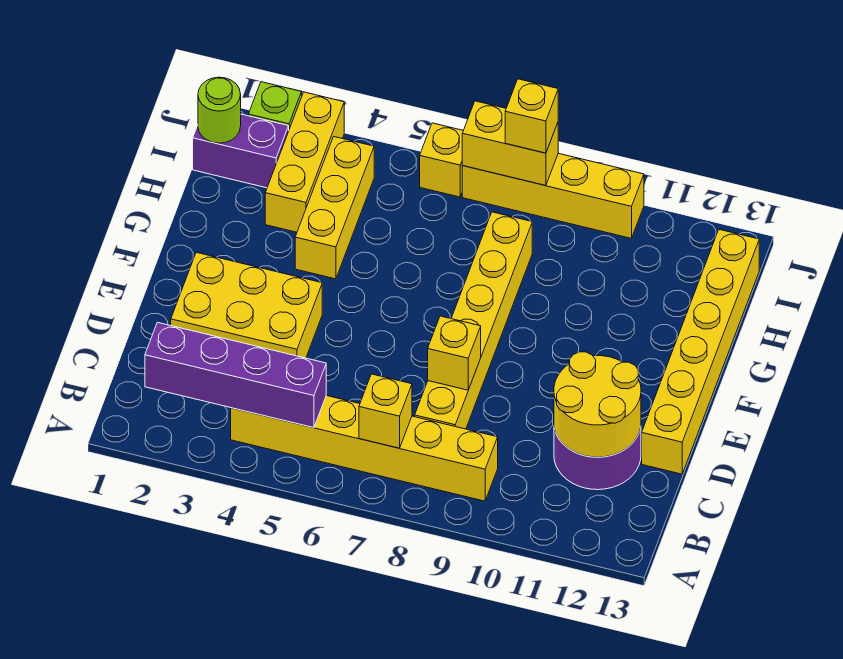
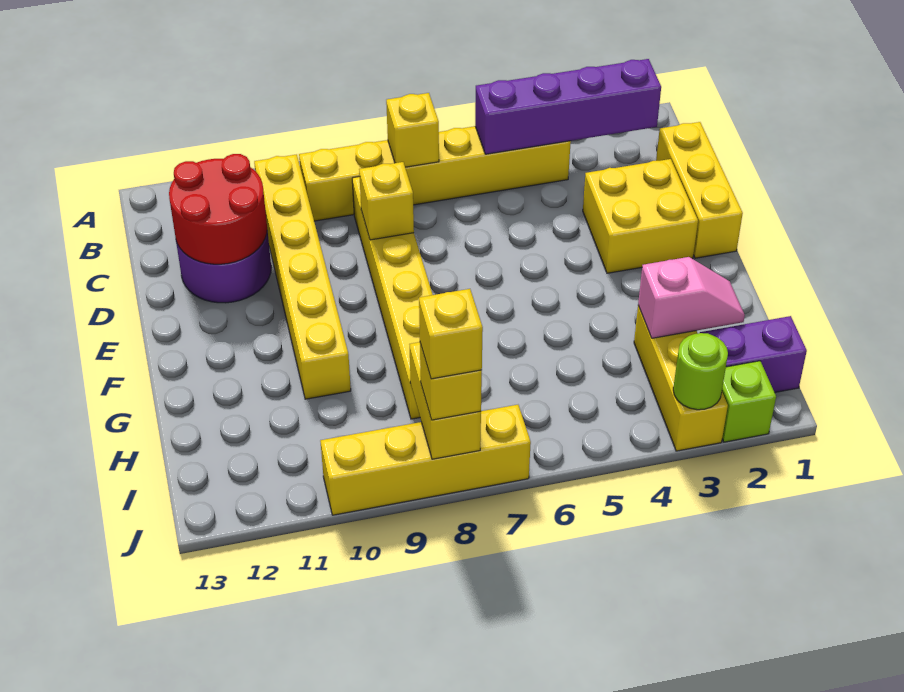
yellow round brick C11:D12 level 2 -> red round brick C11:D12 level 2
yellow brick D2:E4 level 1 -> yellow brick D2:E3 level 1
yellow brick D13:I13 level 1 -> yellow brick B10:G10 level 1
yellow brick G4:I4 level 1 -> yellow brick C1:E1 level 1
none -> pink slope H2:H3 level 2 top 3
lime round brick I1 level 2 -> lime round brick J3 level 2
yellow brick J6 level 1 -> yellow brick J8 level 4
yellow brick J7:J8 level 2 -> yellow brick I8:J8 level 2

